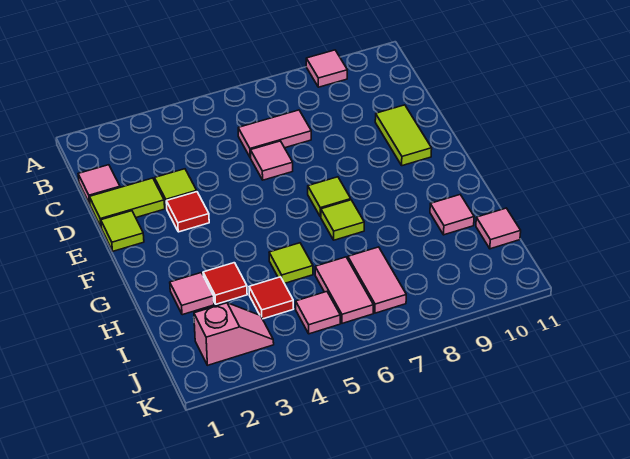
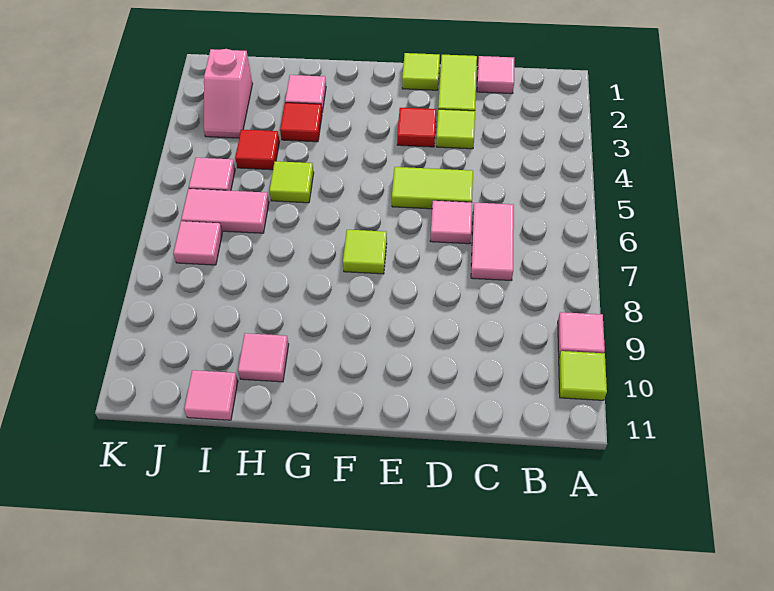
lime tile D10:E10 level 1 -> lime tile D5:E5 level 1
lime tile G7 level 1 -> lime tile A10 level 1
pink tile I7:J7 level 1 -> pink tile J7 level 1

